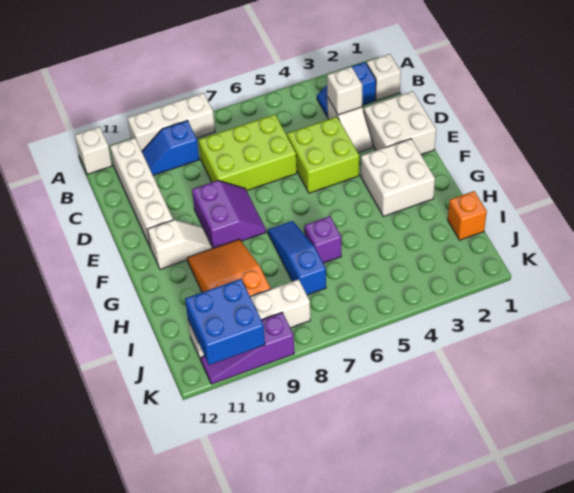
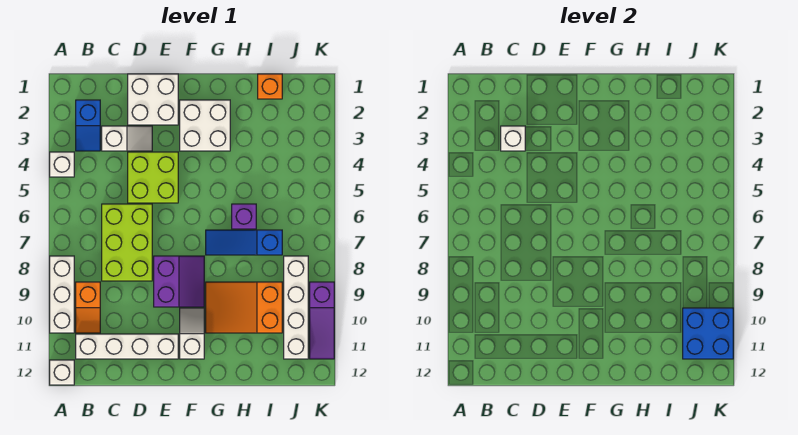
white brick B1 level 1 -> white brick A4 level 1
blue slope B9:B10 level 1 top 9 -> orange slope B9:B10 level 1 top 9
purple slope E8:F9 level 1 top 9 -> purple slope E8:F9 level 1 top E

